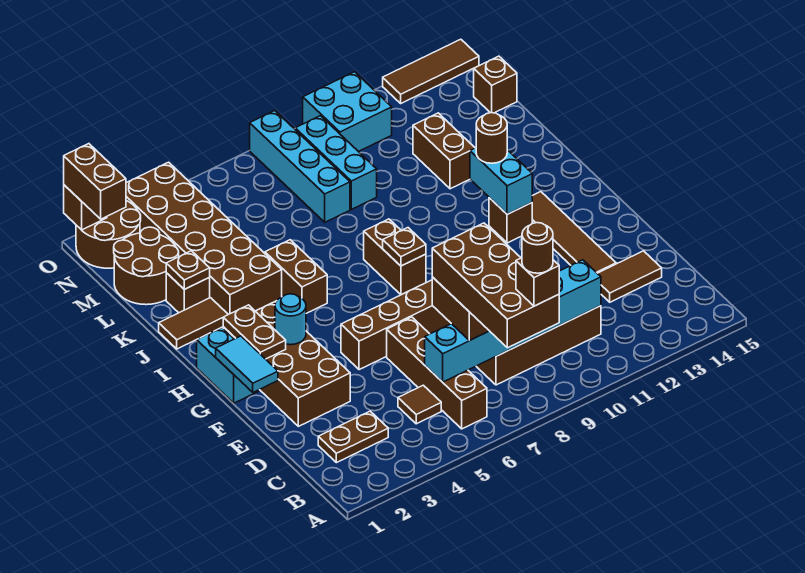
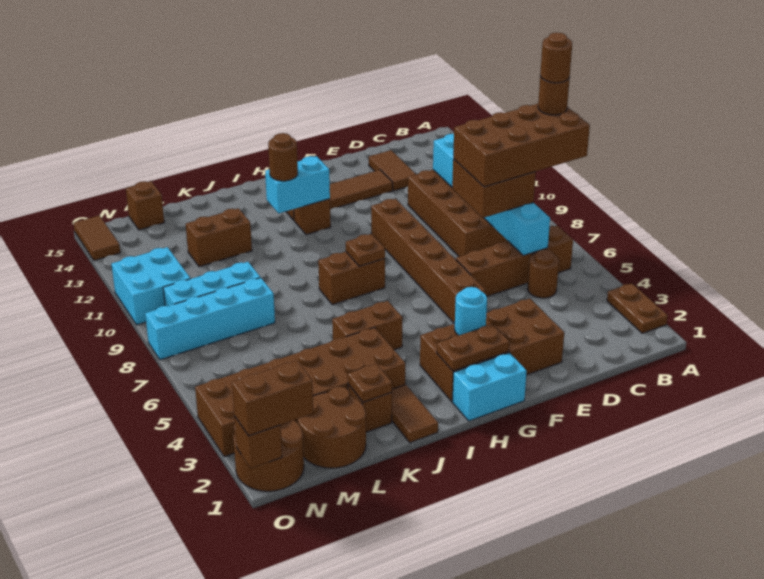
brown brick A8 level 5 -> brown round brick A8 level 5
brown plate C2:C3 level 1 -> brown plate A2:A3 level 1
brown tile C5 level 1 -> brown round brick C5 level 1
cyan tile F1:G1 level 2 -> none
brown tile O13:O15 level 1 -> brown tile O14:O15 level 1

